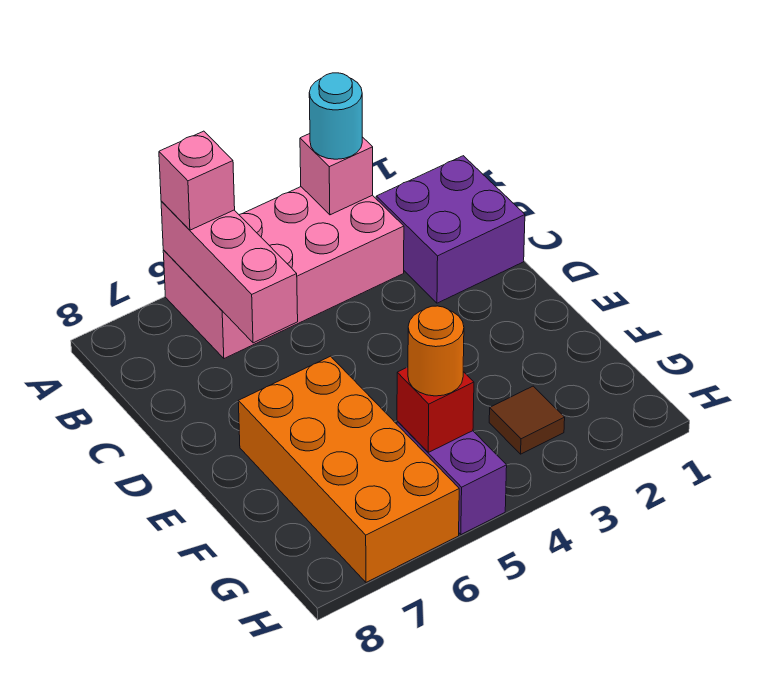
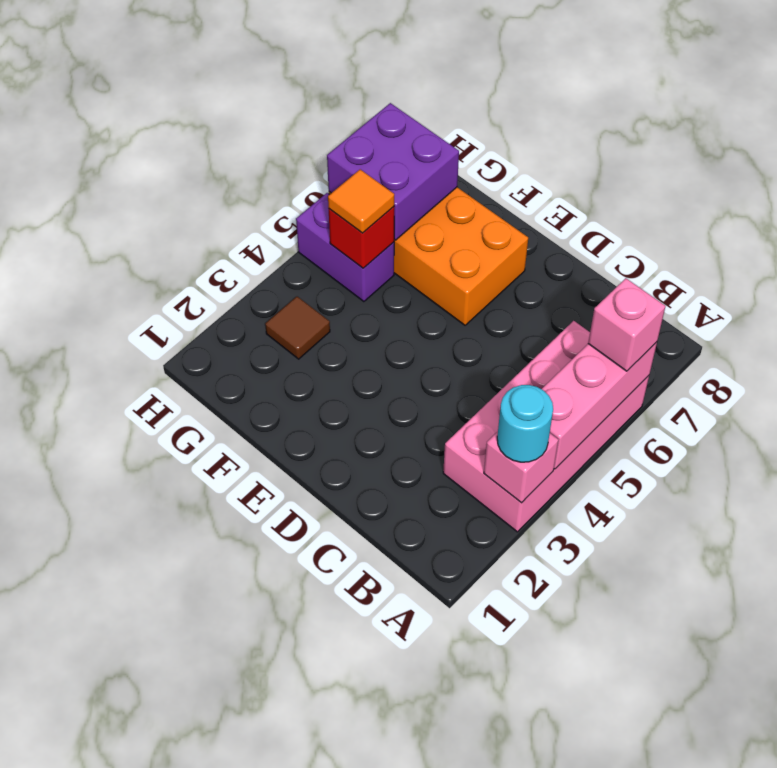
pink brick A6:C6 level 2 -> pink brick A4:A6 level 2
purple brick B1:C2 level 1 -> purple brick G6:H7 level 2
orange round brick G5 level 3 -> orange tile G5 level 3

